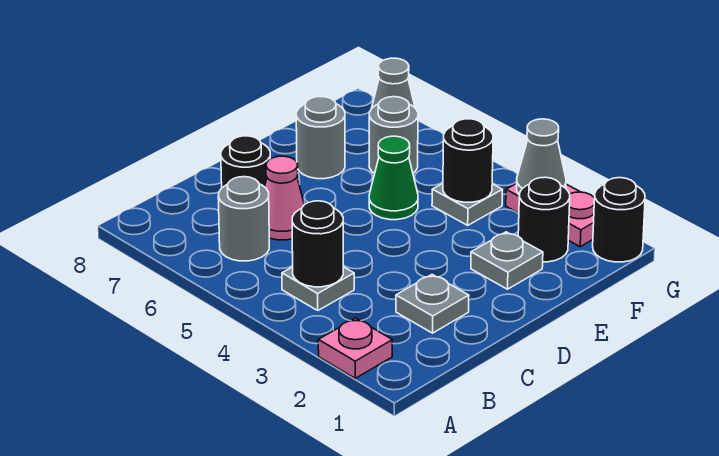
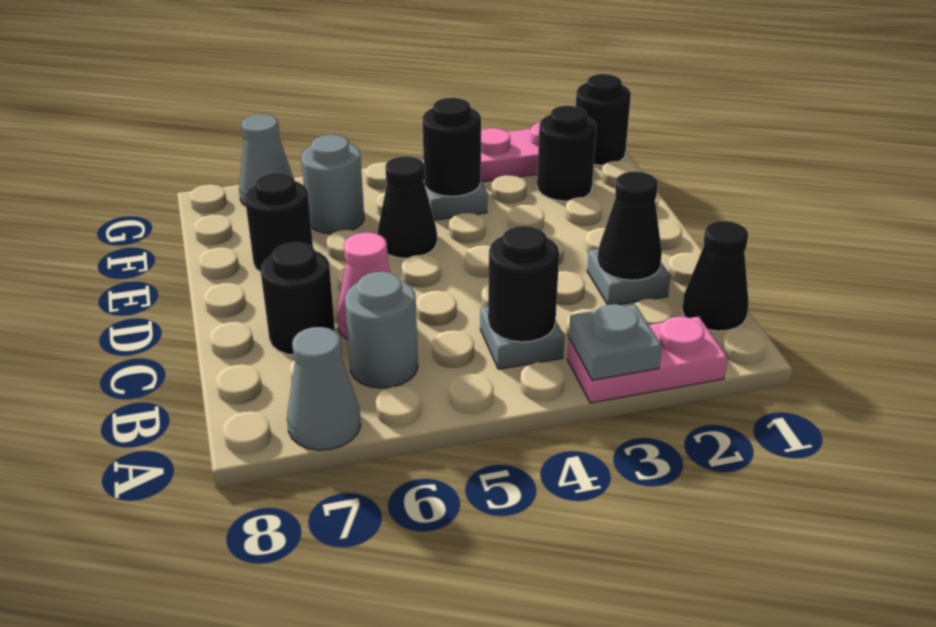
pink plate A2 level 1 -> pink plate A2:A3 level 1
none -> black cone B1 level 1
none -> black cone C2 level 2
grey plate E2 level 1 -> grey plate A3 level 2
green cone E5 level 1 -> black cone E5 level 1
grey round brick E7 level 1 -> black round brick E7 level 1
grey cone G3 level 2 -> grey cone A7 level 1

